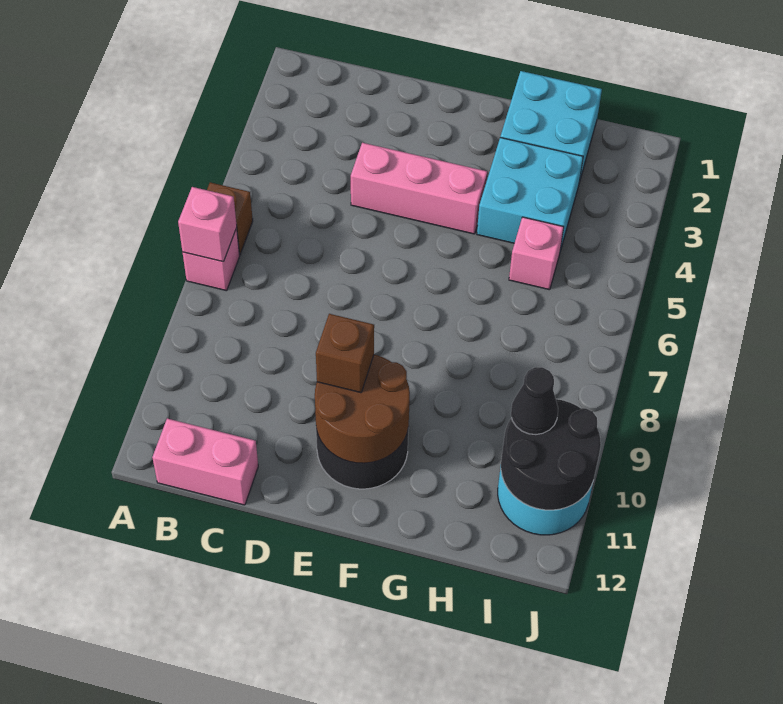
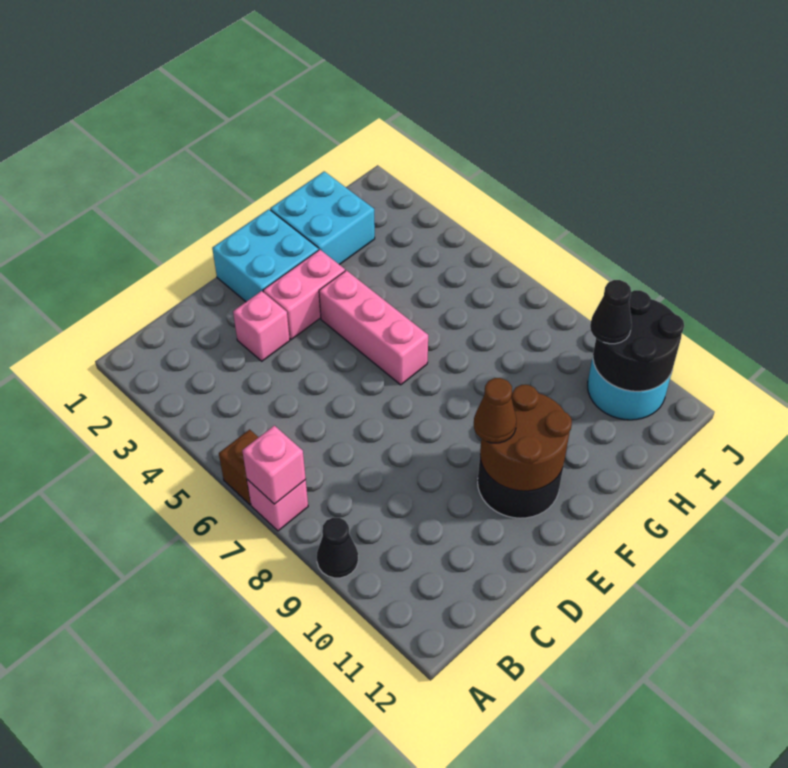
none -> black cone A9 level 1
pink brick B12:C12 level 1 -> pink brick E3:F3 level 1
pink brick D4:F4 level 1 -> pink brick F4:F6 level 1
brown brick E10 level 3 -> brown cone E10 level 3
cyan brick G3:H4 level 1 -> cyan brick E1:F2 level 1
pink brick H5 level 1 -> pink brick D3 level 1

